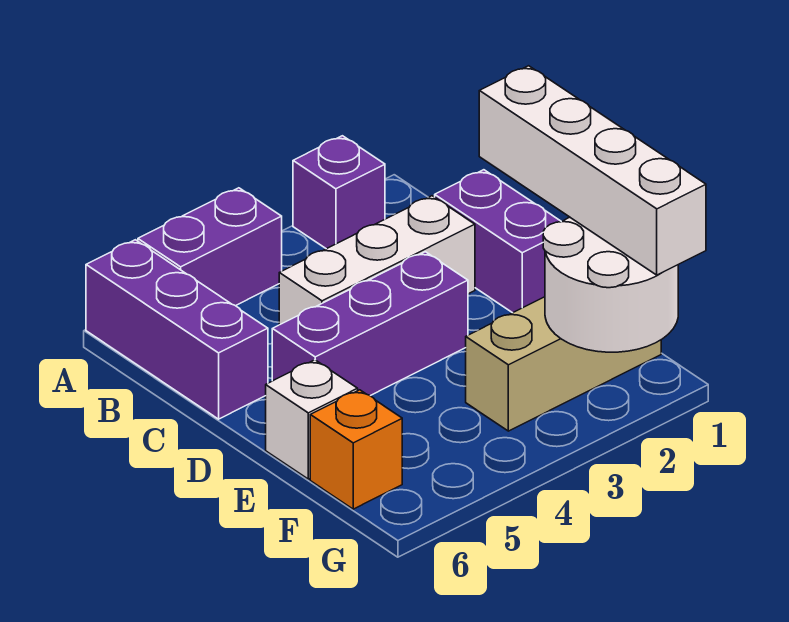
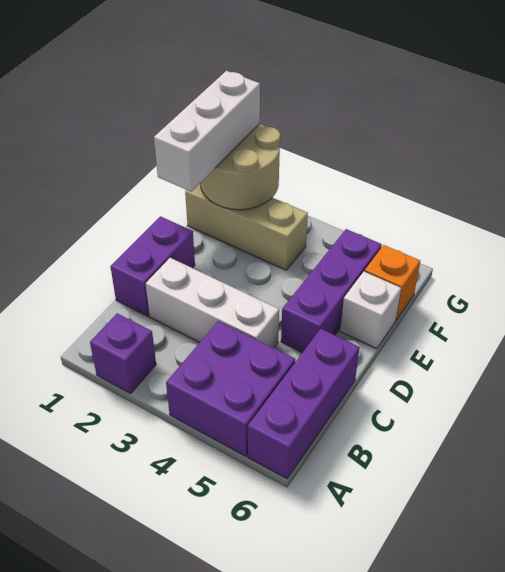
purple brick A4:A5 level 1 -> purple brick A4:B5 level 1
white brick D1:G1 level 3 -> white brick E1:G1 level 3
purple brick D3:D5 level 1 -> purple brick D5:F5 level 1
white round brick F1:G2 level 2 -> tan round brick F1:G2 level 2

